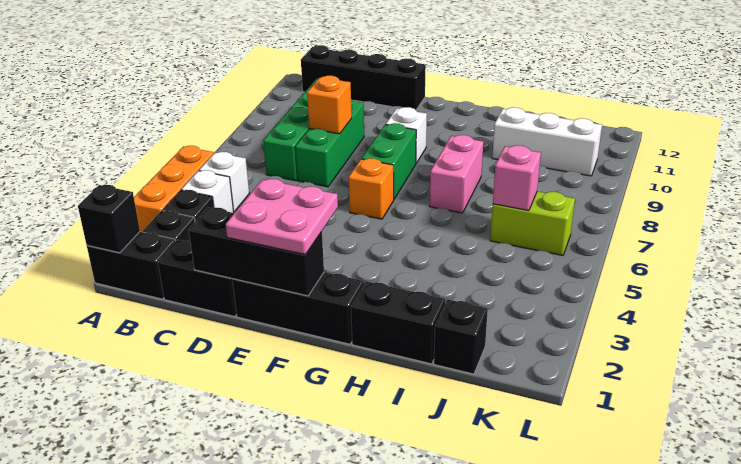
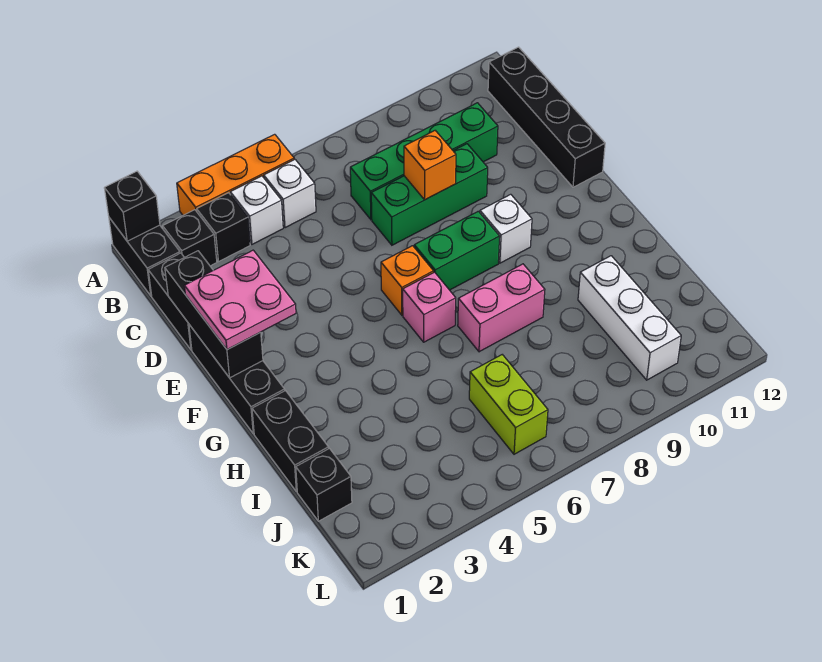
pink brick J6 level 2 -> pink brick G6 level 1

